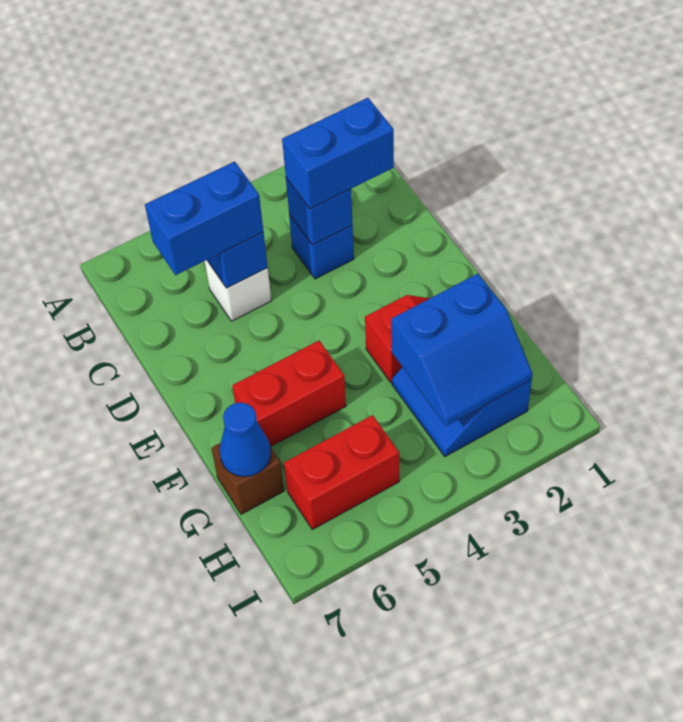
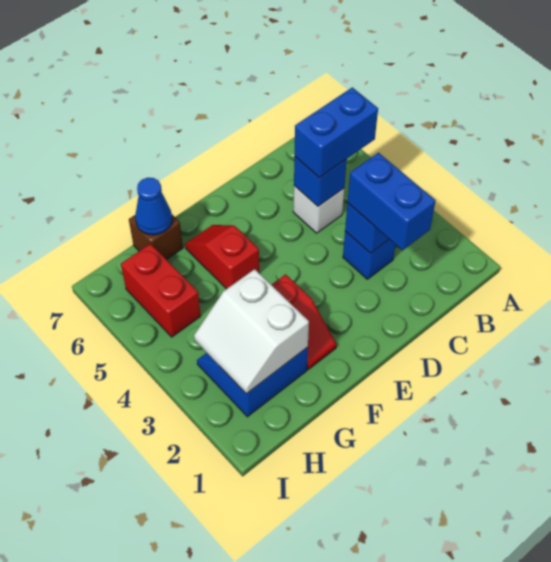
blue brick C5:C6 level 3 -> blue brick B5:C5 level 3
red brick F5:F6 level 1 -> red slope F5:F6 level 1 top 5
blue slope G2:H3 level 2 top G -> white slope G2:H3 level 2 top G

